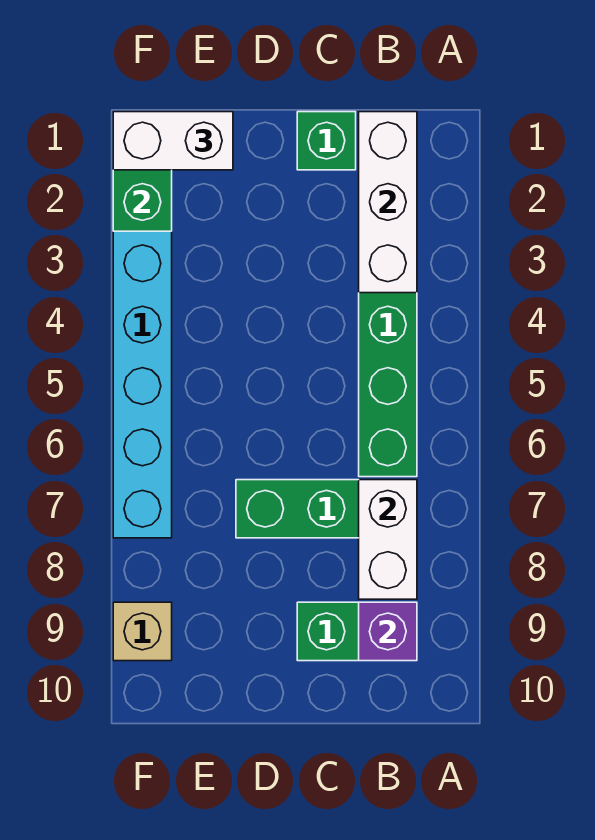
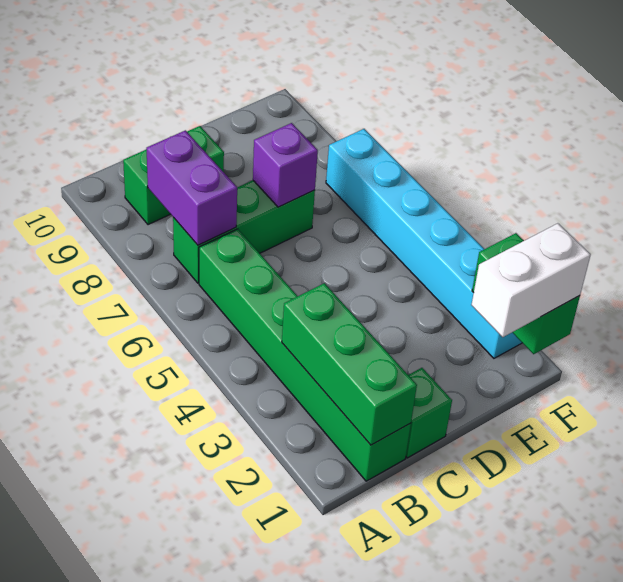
white brick B1:B3 level 2 -> green brick B1:B3 level 2
white brick B7:B8 level 2 -> purple brick B7:B8 level 2
purple brick B9 level 2 -> purple brick D7 level 2
tan brick F9 level 1 -> none

